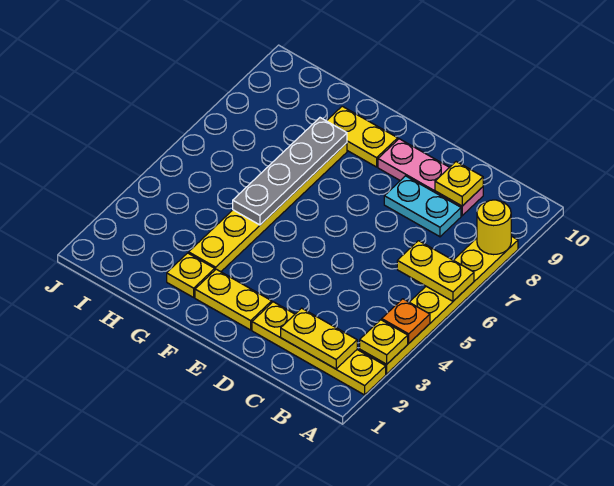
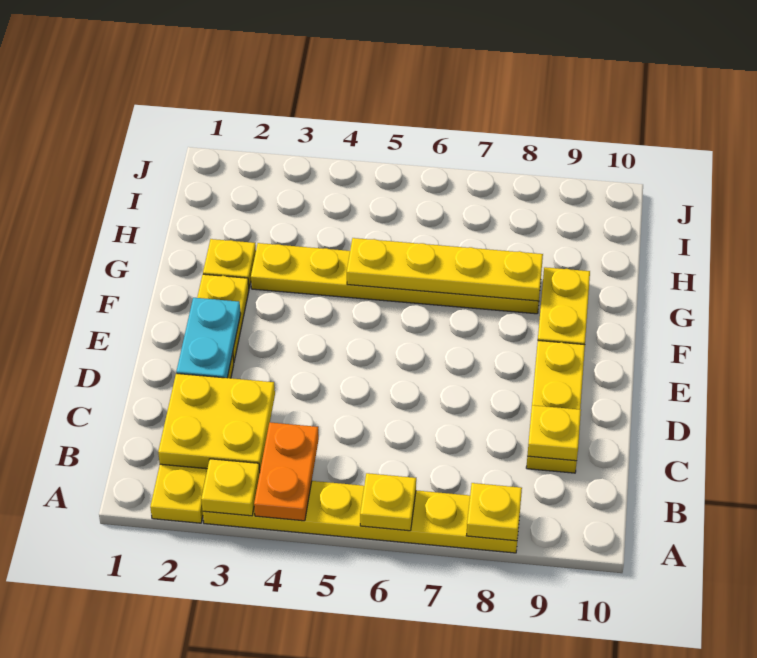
orange plate A4 level 2 -> orange plate A4:B4 level 2
yellow plate A6:B6 level 2 -> yellow plate A6 level 2
yellow round brick A8 level 2 -> yellow plate A8 level 2
yellow plate B2:C2 level 2 -> yellow plate B2:C3 level 2
cyan plate C8:D8 level 1 -> cyan plate D2:E2 level 2
pink plate C9:E9 level 1 -> yellow plate C9:E9 level 1
grey plate G5:G8 level 2 -> yellow plate G5:G8 level 2

